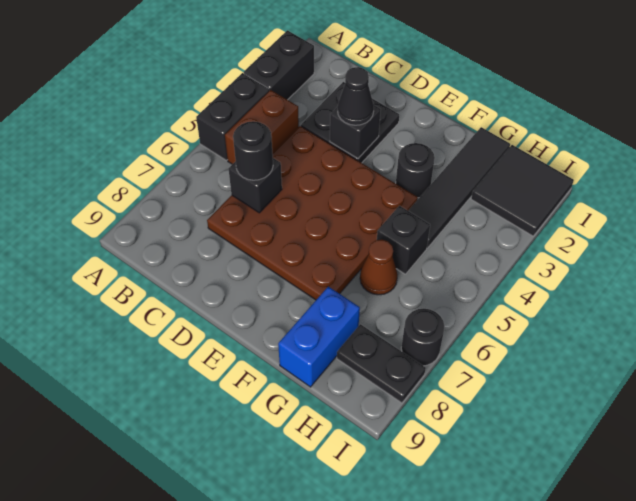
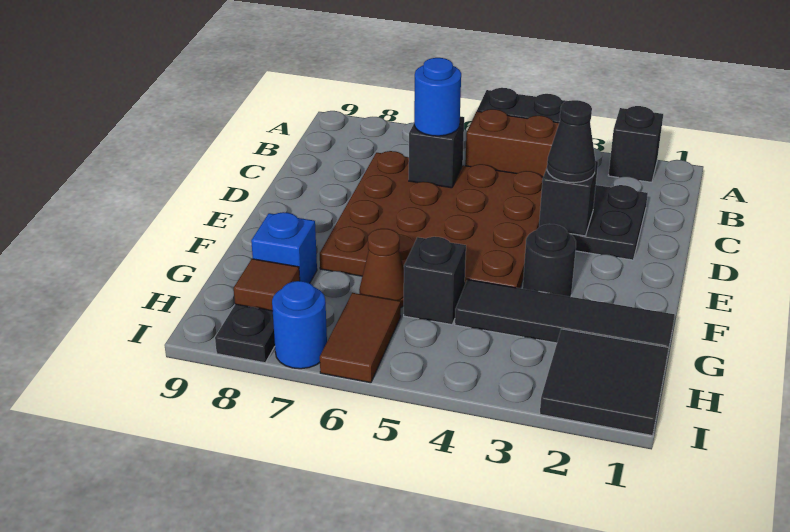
black brick A2:A3 level 1 -> black brick A2 level 1
black round brick C6 level 3 -> blue round brick C6 level 3
blue brick G8:G9 level 1 -> blue brick G8 level 1
none -> brown tile H6:I6 level 1
none -> brown tile H8 level 2
black round brick I7 level 1 -> blue round brick I7 level 1

